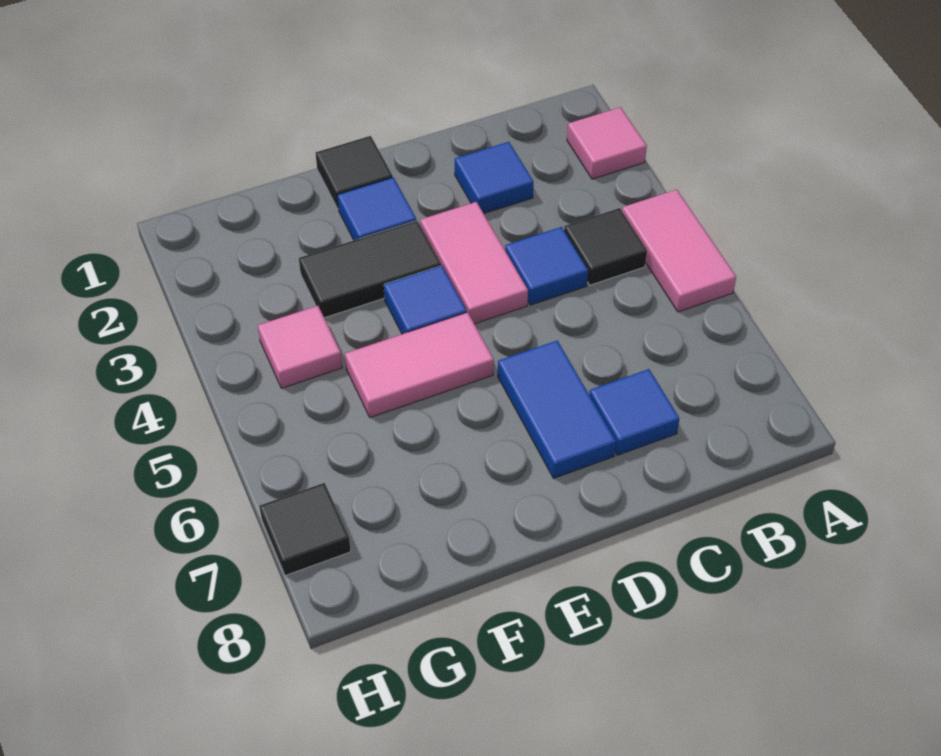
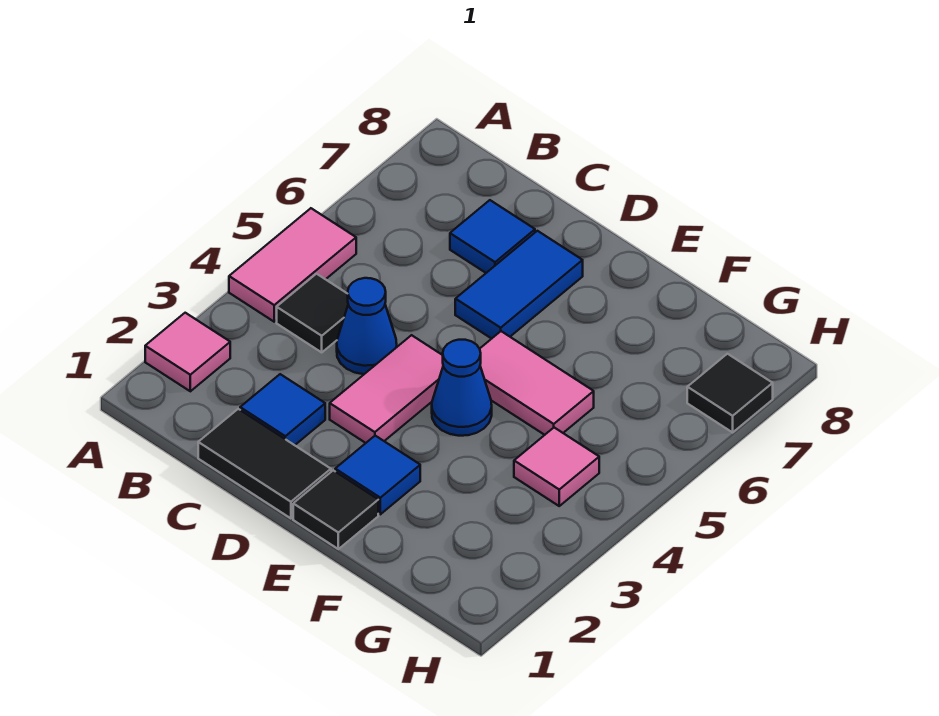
blue tile C4 level 1 -> blue cone C4 level 1
black tile E3:F3 level 1 -> black tile C1:D1 level 1
blue tile E4 level 1 -> blue cone E4 level 1

